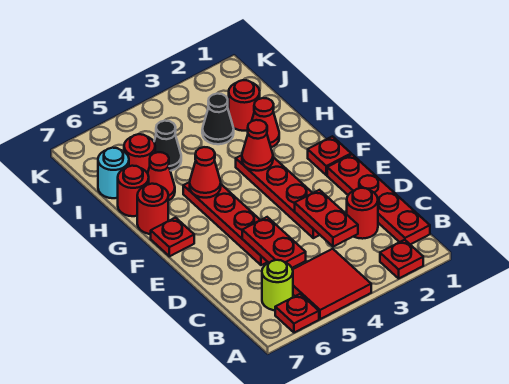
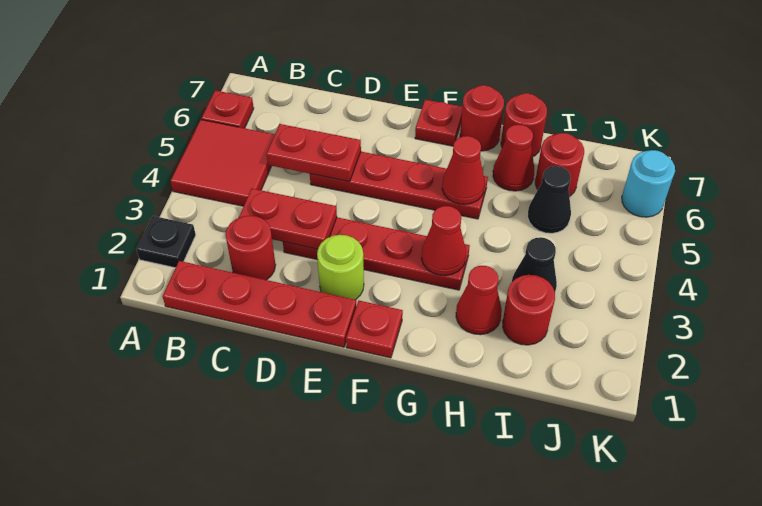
red plate A2 level 1 -> black plate A2 level 1
lime round brick B6 level 1 -> lime round brick E2 level 1
cyan round brick I7 level 1 -> cyan round brick K6 level 1

